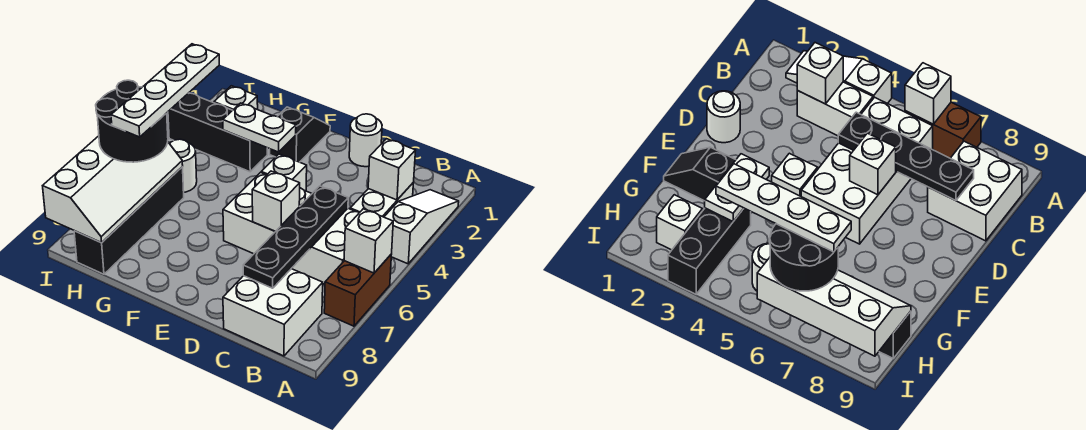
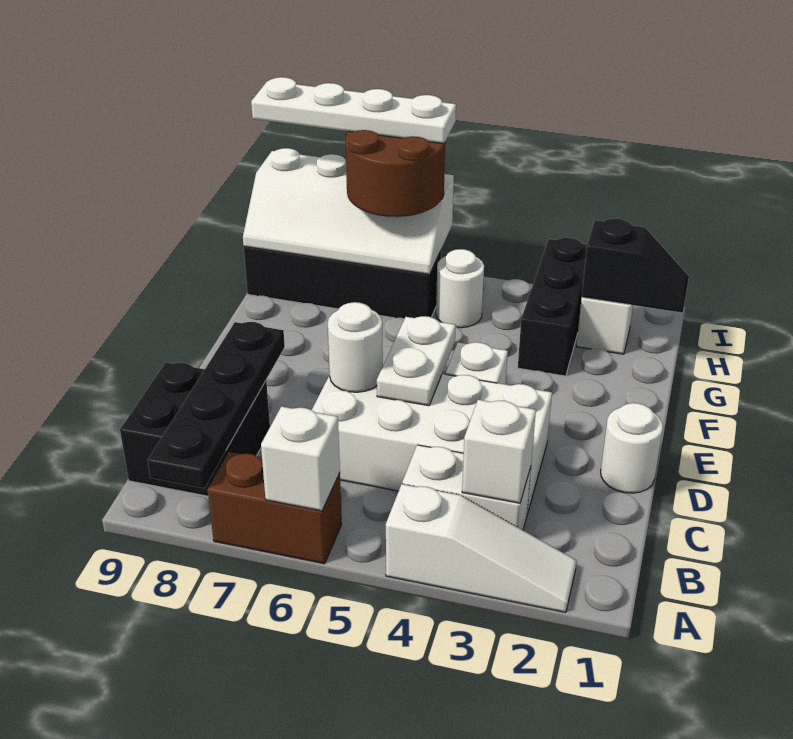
white brick B5:E6 level 1 -> white brick C3:D6 level 1
white brick B8:C9 level 1 -> black brick B8:C9 level 1
black plate C5:C8 level 2 -> black plate A8:D8 level 2
white brick D6 level 2 -> white round brick D6 level 2
black slope F1:F2 level 1 top 2 -> black slope H1:H2 level 2 top 2
white plate F3:G3 level 2 -> white plate D5:E5 level 2
white plate H4:H7 level 4 -> white plate I6:I9 level 4
black round brick H6:I7 level 3 -> brown round brick H6:I7 level 3

